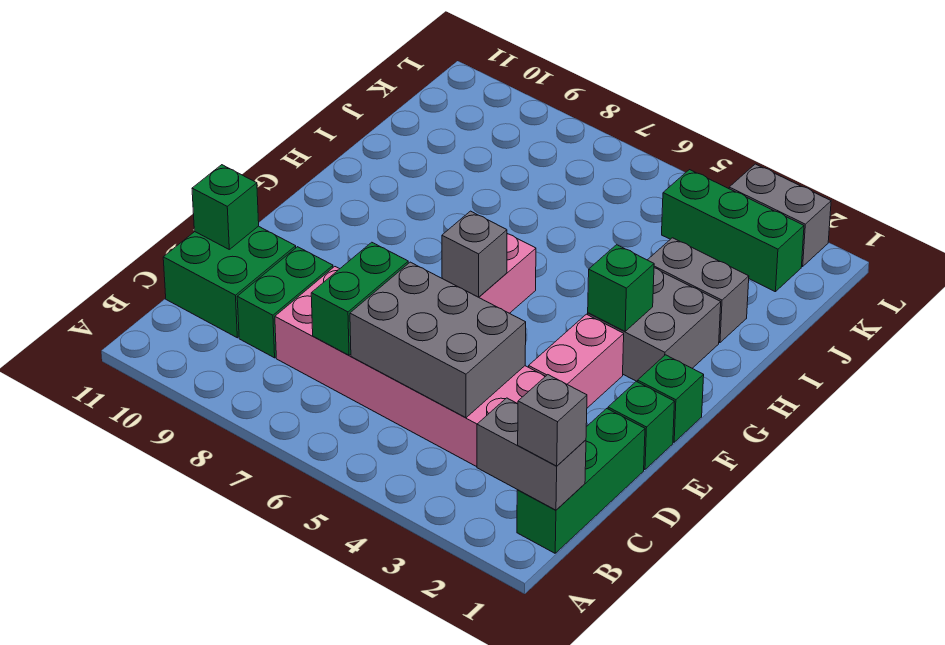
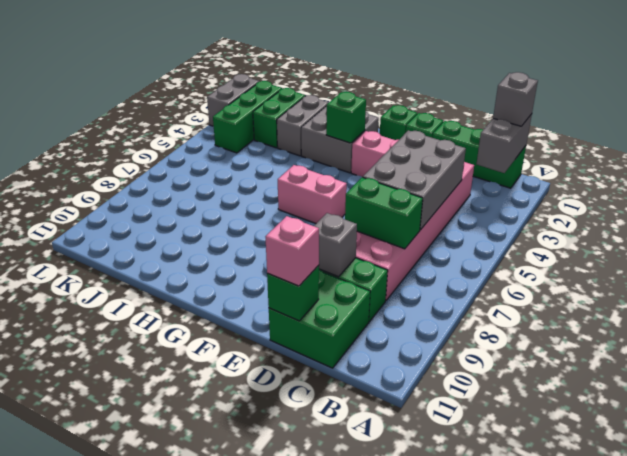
none -> pink brick D11 level 3
grey brick F6 level 2 -> grey brick D9 level 2
none -> green brick J2:J3 level 1

